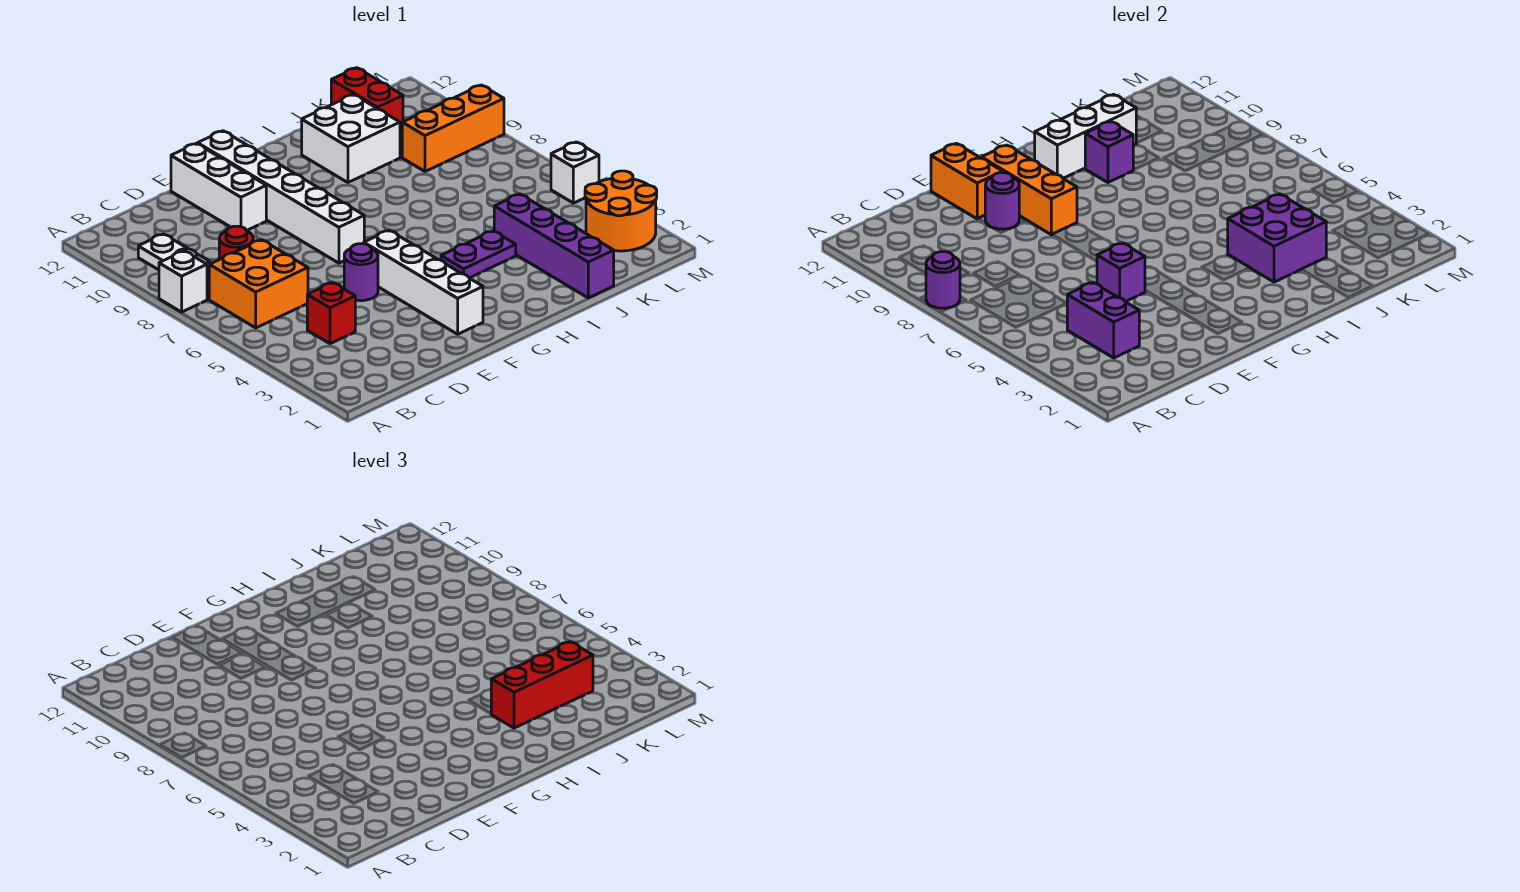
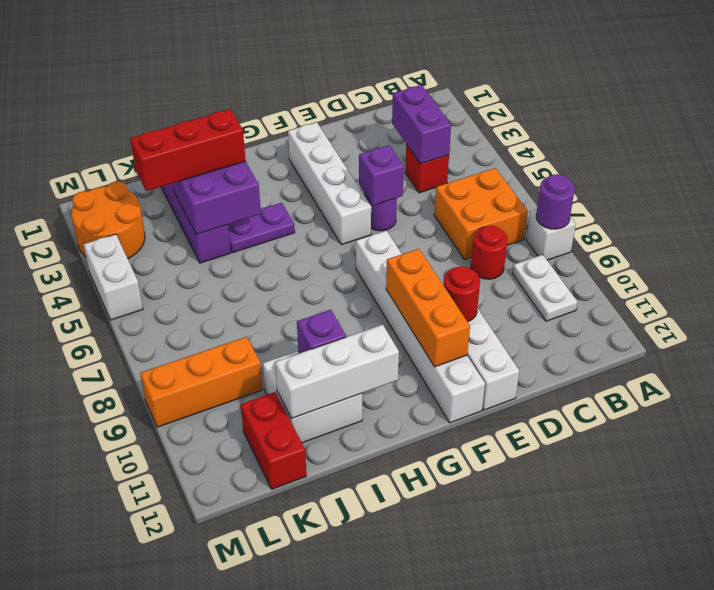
purple round brick E10 level 2 -> red round brick E10 level 2
orange brick E11:E12 level 2 -> none
white brick M5 level 1 -> white brick M4:M5 level 1

